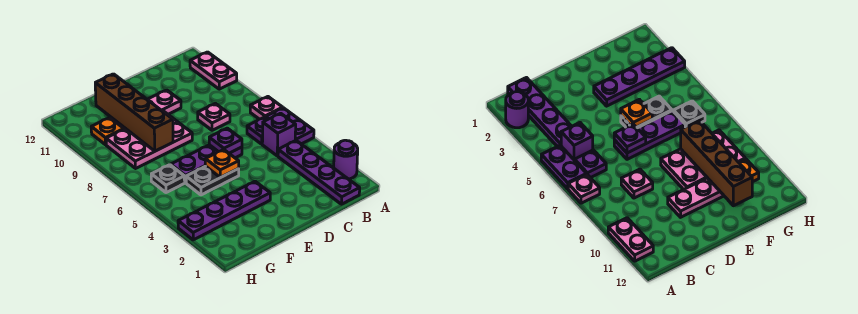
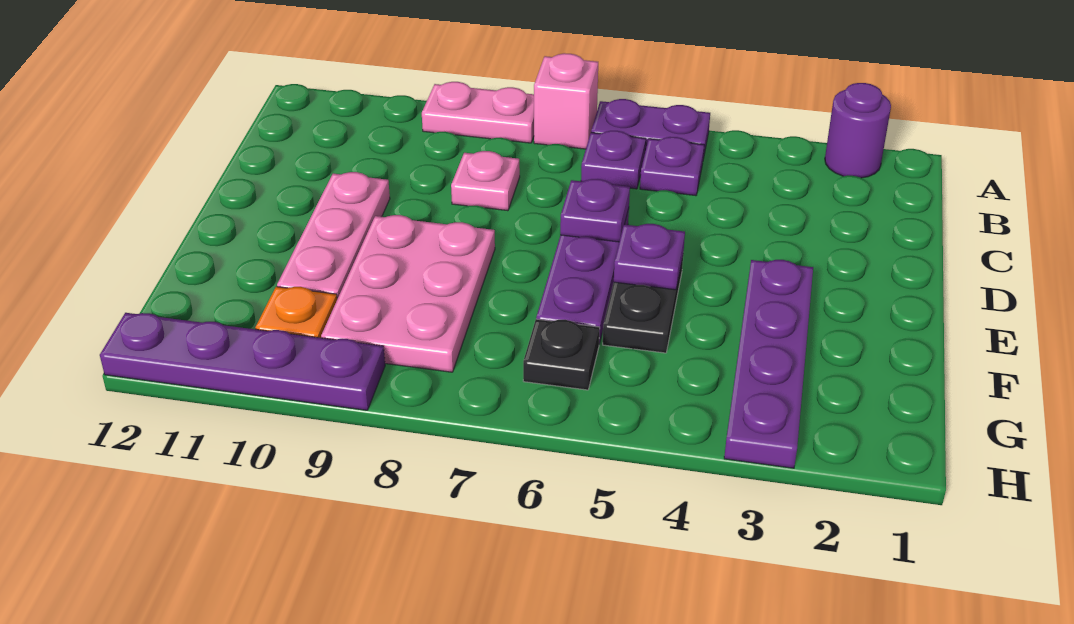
pink plate A7 level 1 -> pink brick A7 level 1
pink plate A10:A11 level 1 -> pink plate A8:A9 level 1
purple plate B1:B4 level 1 -> purple plate H9:H12 level 1
purple brick B5 level 1 -> purple plate B5 level 1
orange plate E5 level 2 -> purple plate E5 level 2
brown brick F8:F11 level 2 -> none

